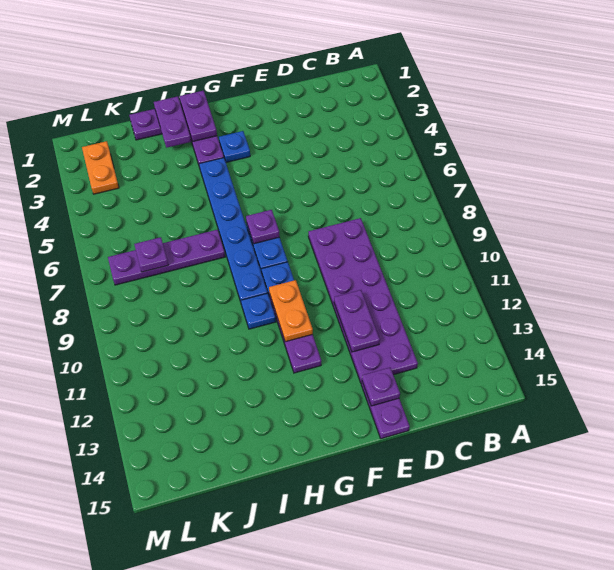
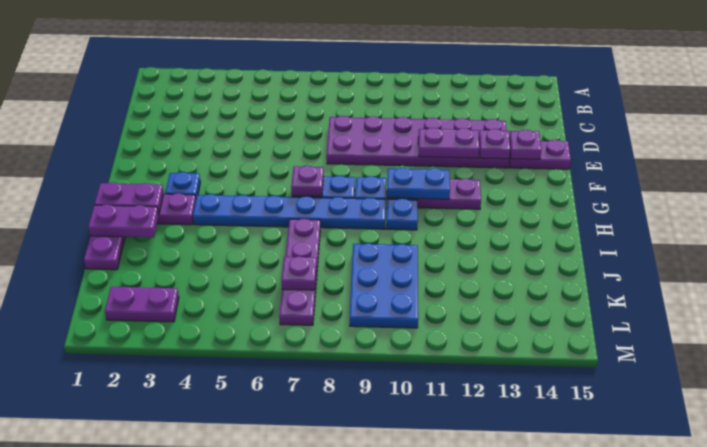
none -> purple plate E13 level 2
orange plate G10:G11 level 2 -> blue plate G10:G11 level 2
none -> blue plate J9:L10 level 1
orange plate L2:L3 level 1 -> purple plate L2:L3 level 1

